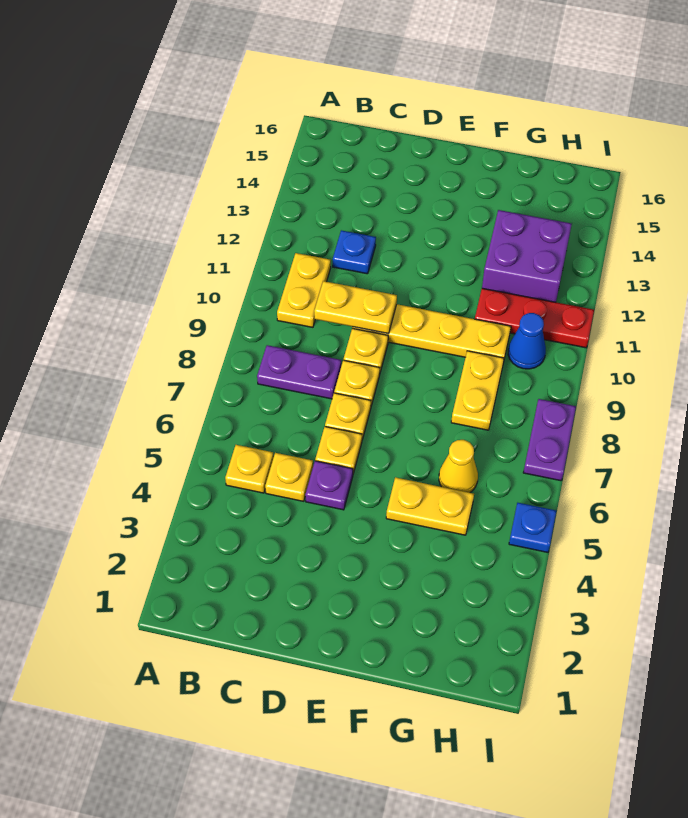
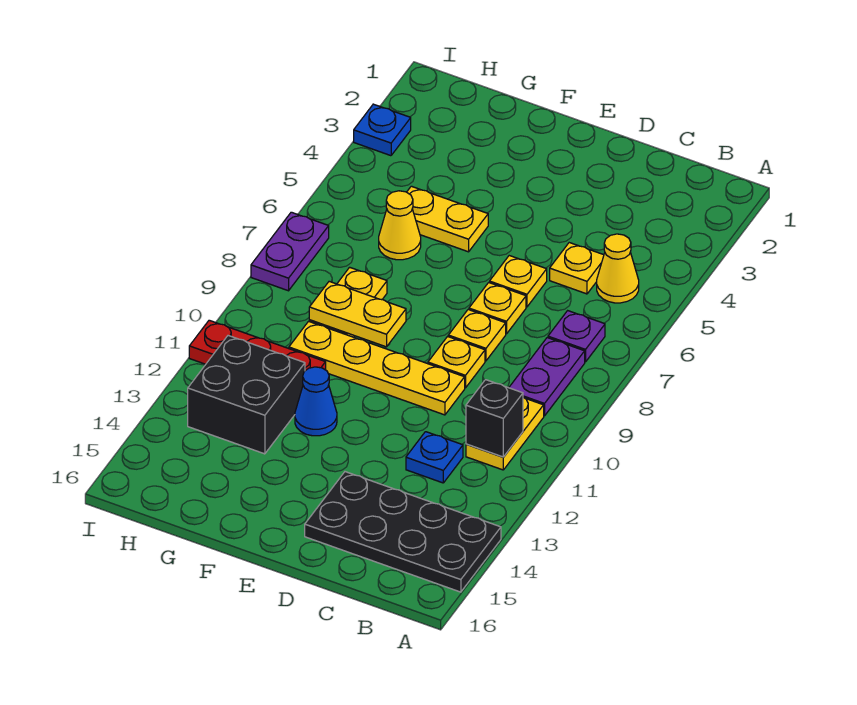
none -> black plate A14:D15 level 1
yellow plate B5 level 1 -> yellow cone B5 level 1
purple plate B8:C8 level 1 -> purple plate B8:B9 level 1
none -> black brick B11 level 2
yellow plate C10:D10 level 2 -> yellow plate F9:G9 level 2
purple plate D5 level 1 -> purple plate B7 level 1
purple brick G12:H13 level 1 -> black brick G12:H13 level 1
blue cone H10 level 1 -> blue cone F12 level 1
blue plate I5 level 1 -> blue plate I3 level 1

